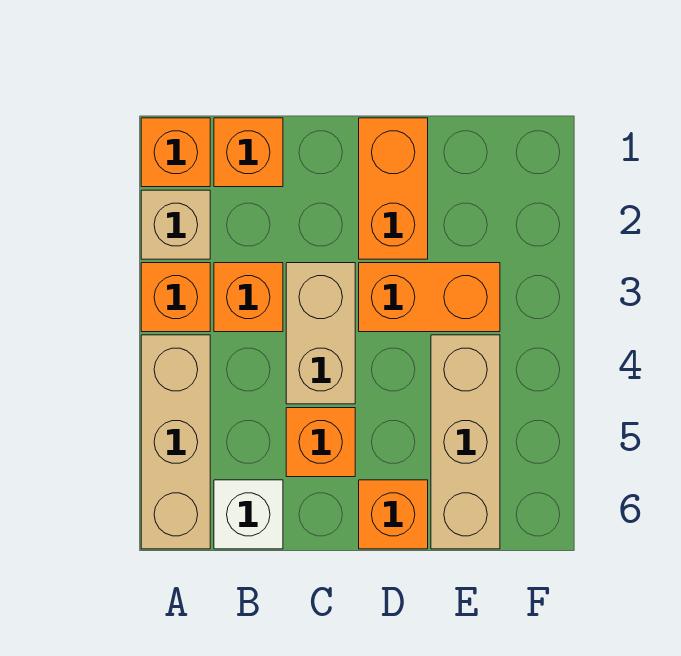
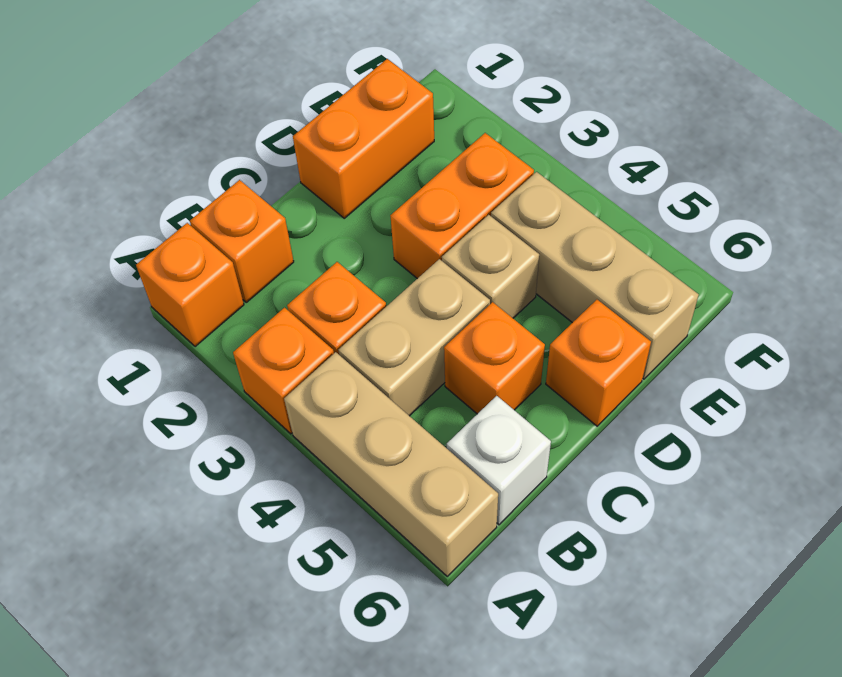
tan brick A2 level 1 -> tan brick D4 level 1
tan brick C3:C4 level 1 -> tan brick B4:C4 level 1
orange brick D1:D2 level 1 -> orange brick D1:E1 level 1

